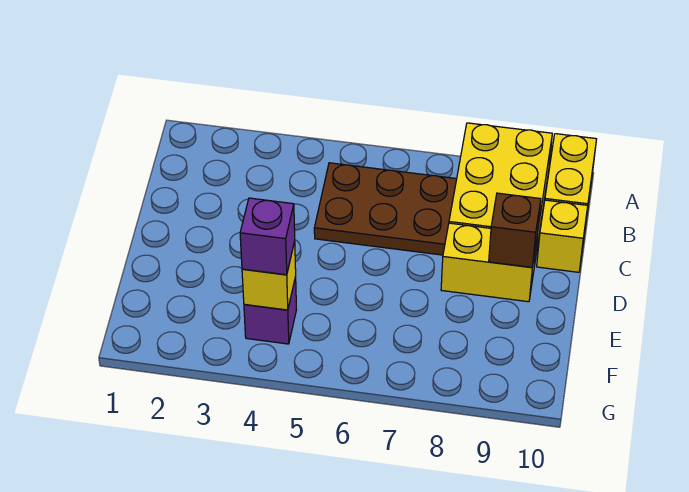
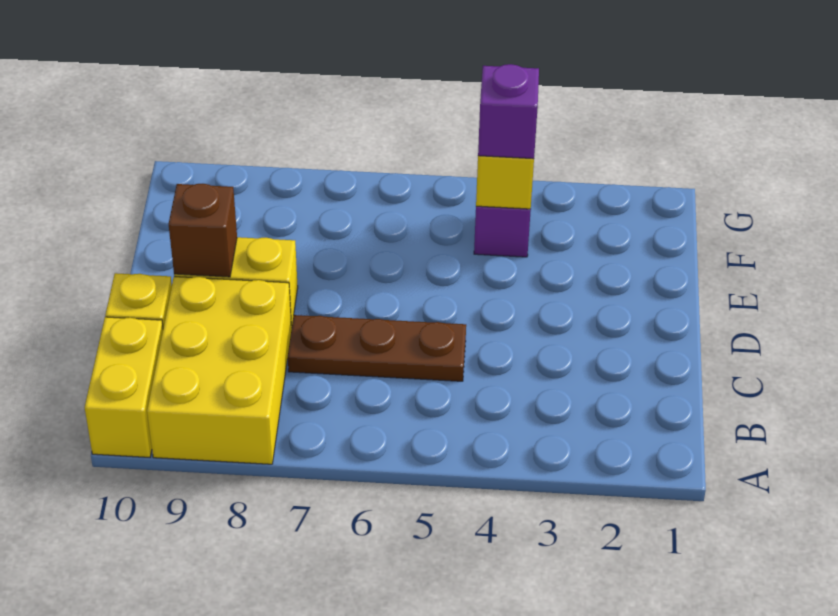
brown plate B5:C7 level 1 -> brown plate C5:C7 level 1

